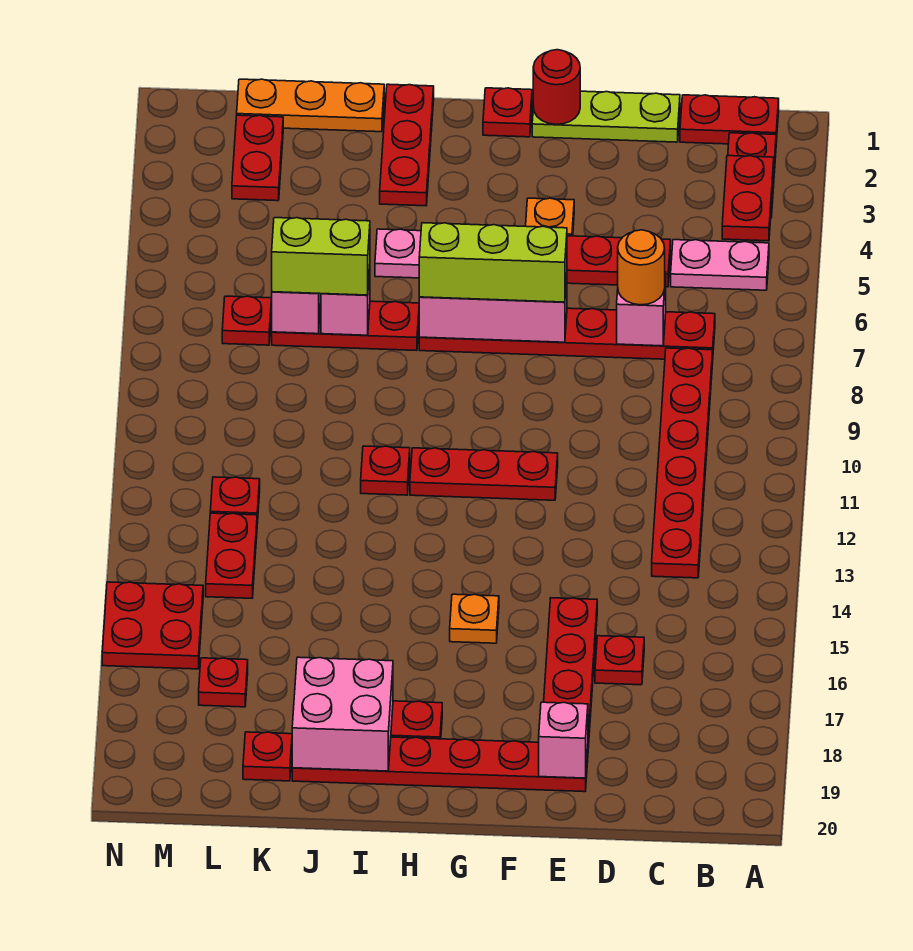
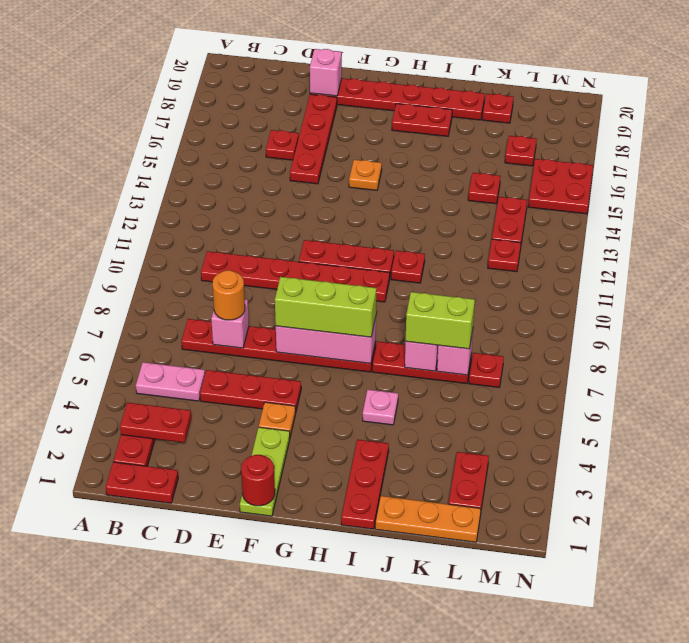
red plate B3:B4 level 2 -> red plate B3:C3 level 2
red plate C8:C13 level 1 -> red plate C10:H10 level 1
lime plate D1:F1 level 1 -> lime plate F1:F3 level 1
red plate G1 level 1 -> red plate K15 level 1
pink brick I18:J19 level 2 -> none

